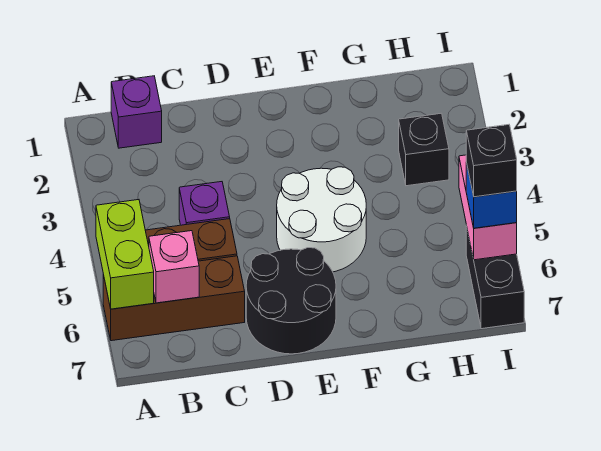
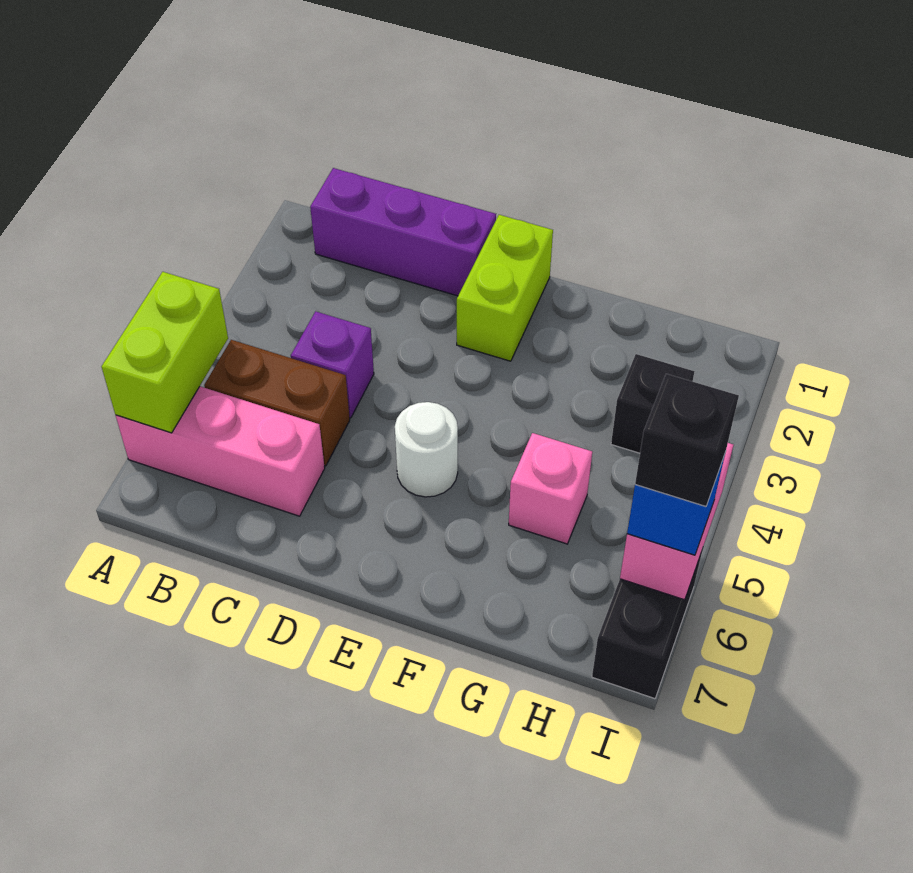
brown brick A6:C6 level 1 -> pink brick A6:C6 level 1
purple brick B1 level 1 -> purple brick B1:D1 level 1
pink brick B6 level 2 -> pink brick G5 level 1
black round brick D6:E7 level 1 -> none
none -> lime brick E1:E2 level 1
white round brick E4:F5 level 1 -> white round brick E5 level 1

